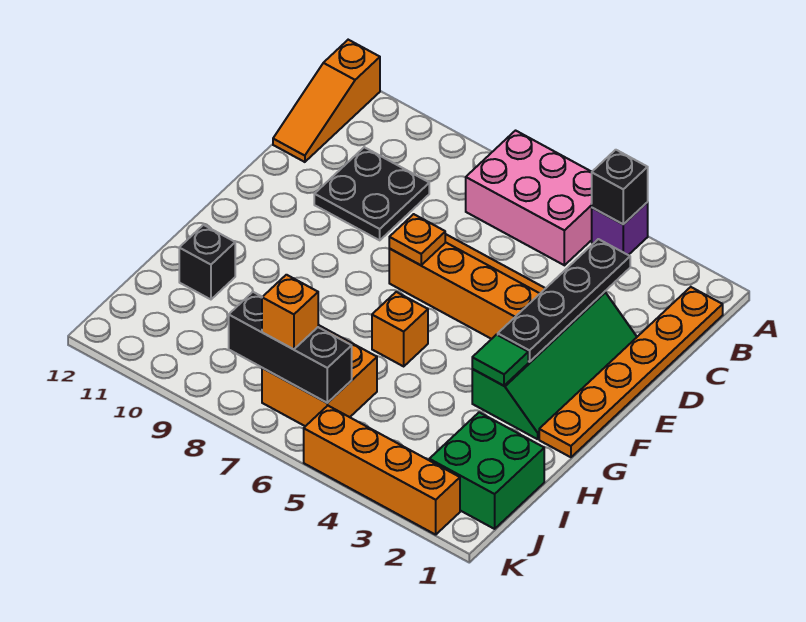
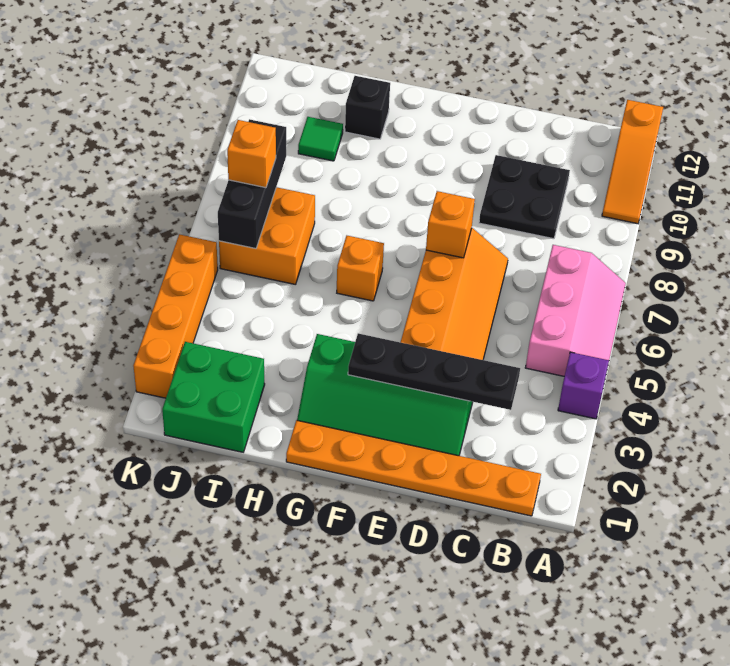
black brick A4 level 2 -> none
pink brick A5:B7 level 1 -> pink slope A5:B7 level 1 top B
orange slope A12:C12 level 1 top A -> orange slope A10:A12 level 1 top 12
orange plate E7 level 2 -> orange brick E7 level 2
green tile G3 level 2 -> green tile I10 level 1

